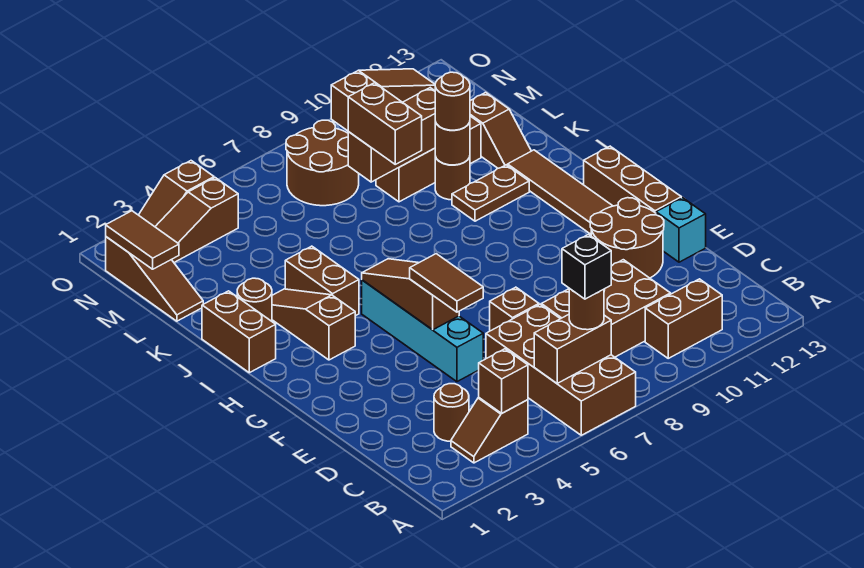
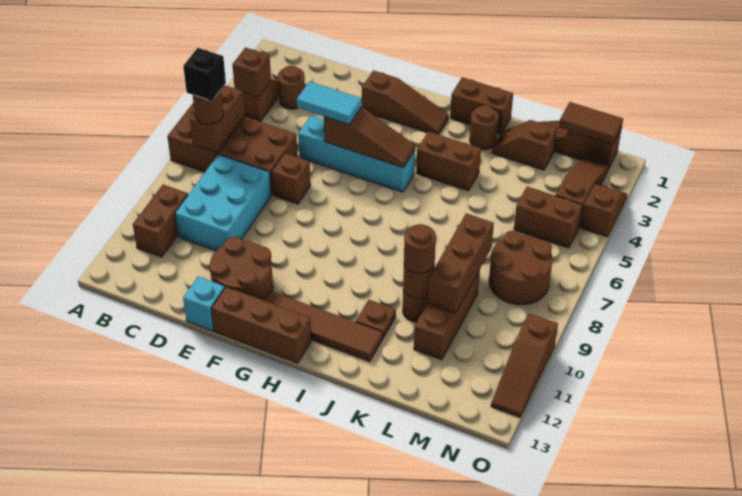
brown brick C8:D10 level 1 -> cyan brick C8:D10 level 1
brown tile E5:F5 level 3 -> cyan tile E5:F5 level 3
brown slope H3:J3 level 1 top H -> brown slope F2:H2 level 1 top F
brown plate J10:J11 level 1 -> brown plate J11 level 1
brown brick K8:L8 level 3 -> brown brick M5:N5 level 1
brown slope K12:L12 level 1 top L -> brown slope K2:L2 level 1 top L

